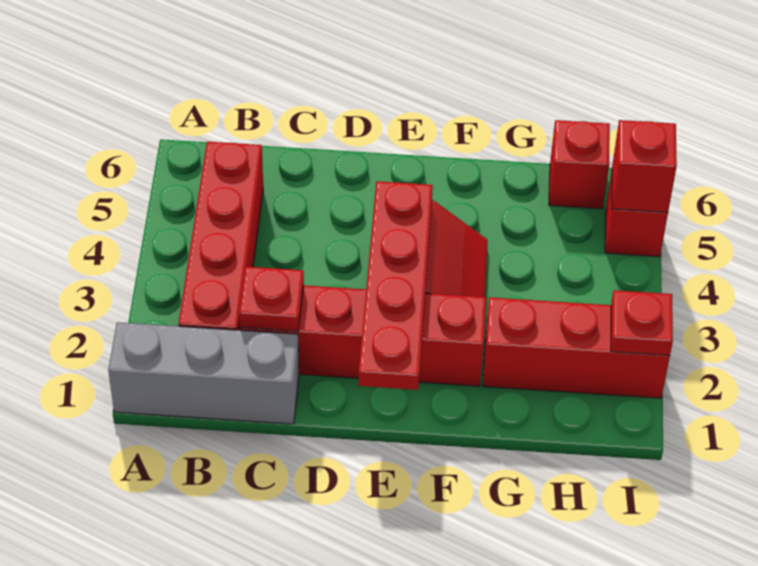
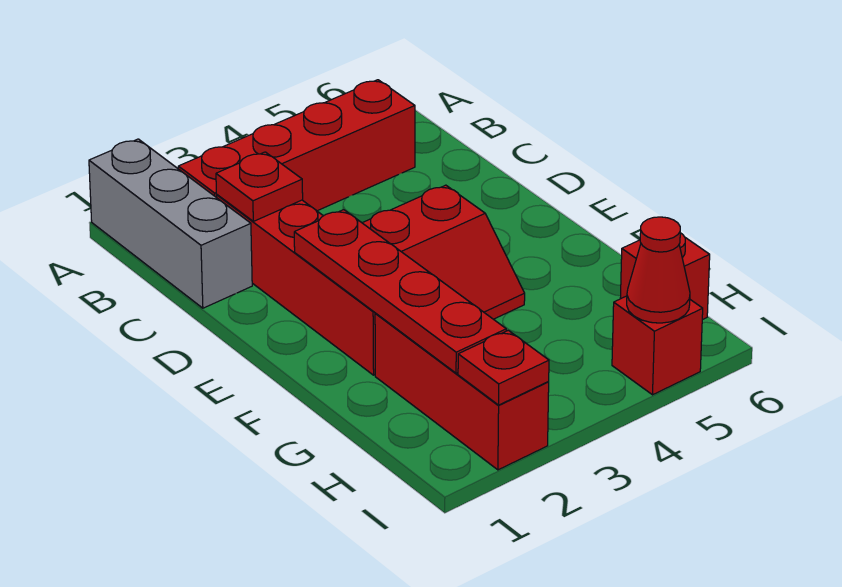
red plate E1:E4 level 2 -> red plate E2:H2 level 2
red brick I5 level 2 -> red cone I5 level 2

